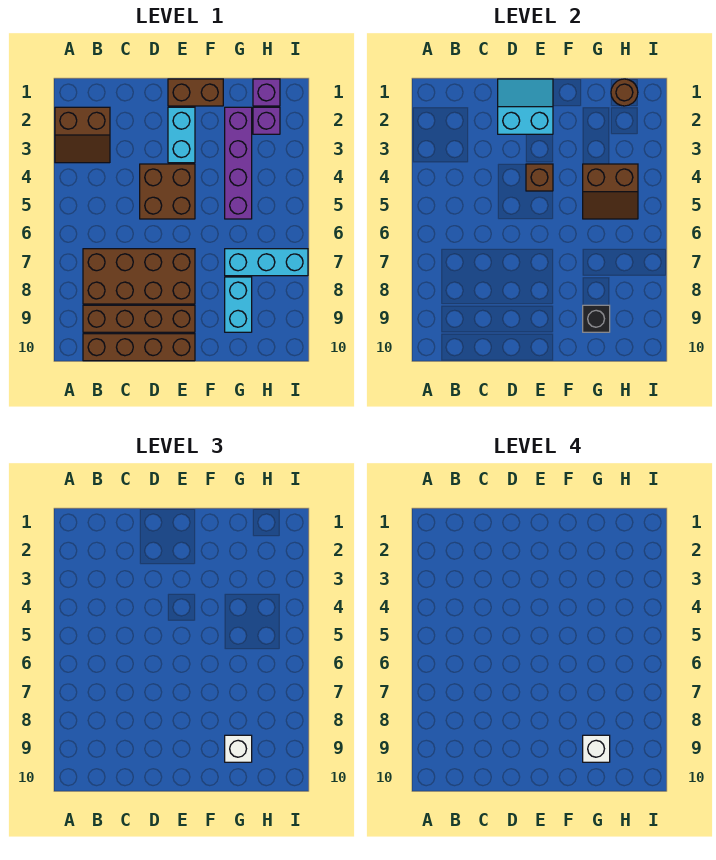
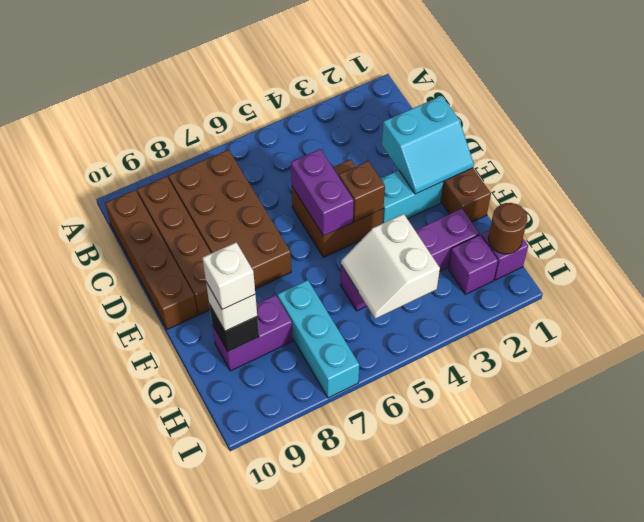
brown slope A2:B3 level 1 top 2 -> none
cyan slope D1:E2 level 2 top 2 -> cyan slope D1:E2 level 2 top D
none -> purple brick D5:E5 level 2
brown slope G4:H5 level 2 top 4 -> white slope G4:H5 level 2 top 4
cyan brick G8:G9 level 1 -> purple brick G8:G9 level 1

